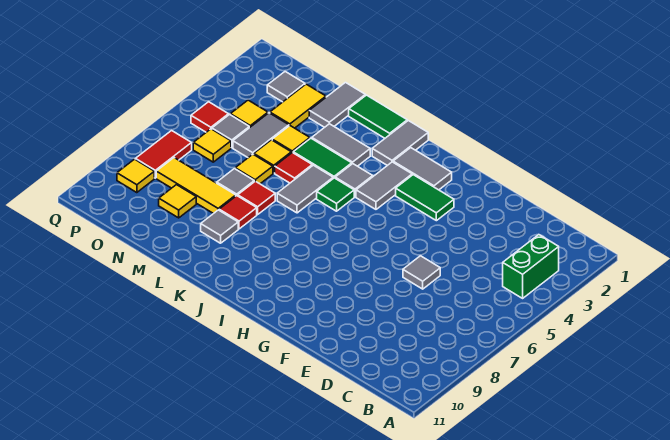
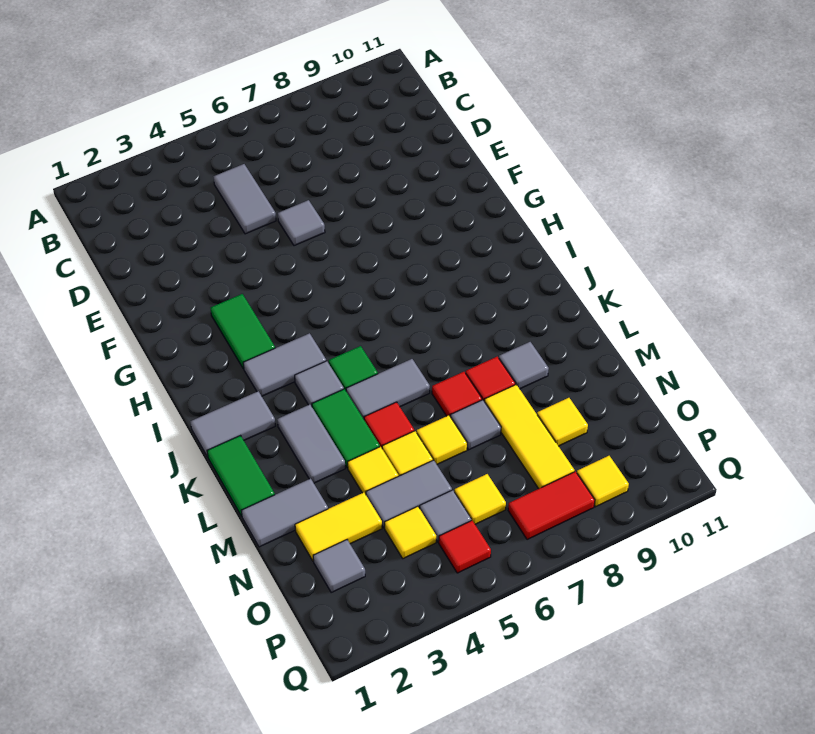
green brick B3:B4 level 1 -> none
grey tile H2:I2 level 1 -> grey tile C5:D5 level 1

